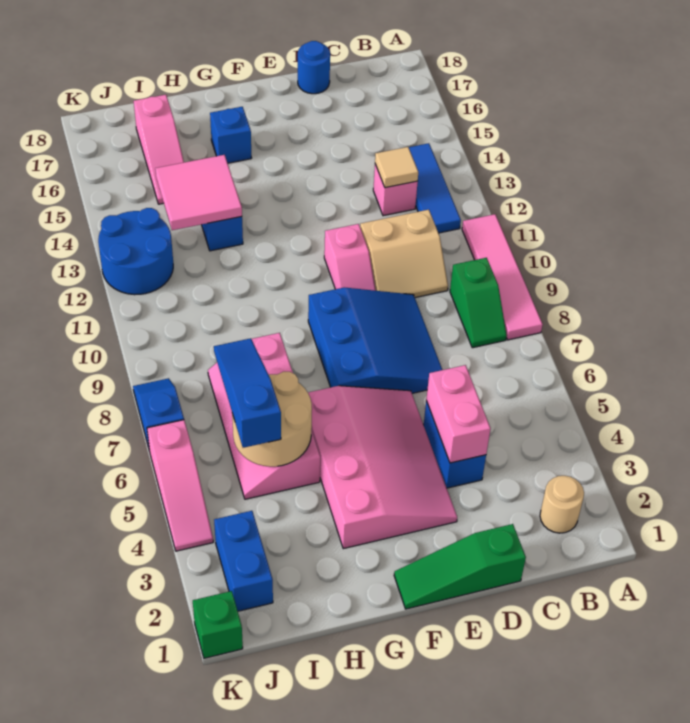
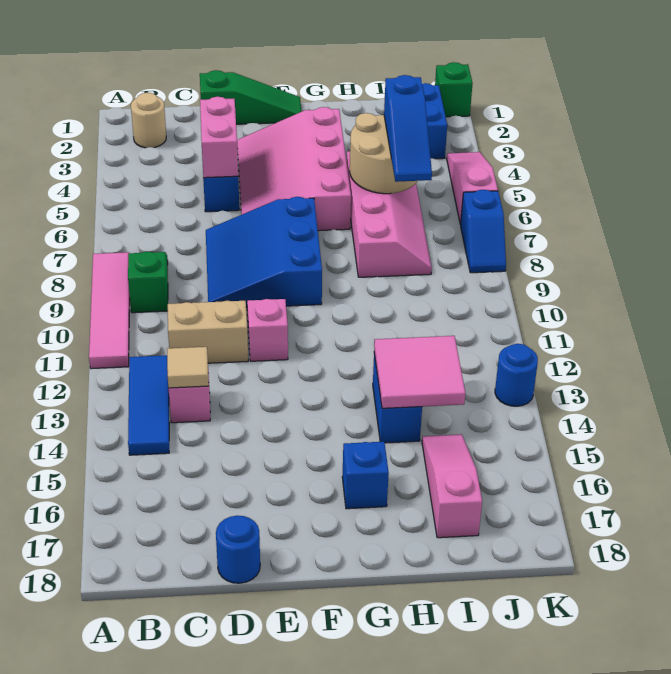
blue round brick J12:K13 level 1 -> blue round brick K13 level 1

